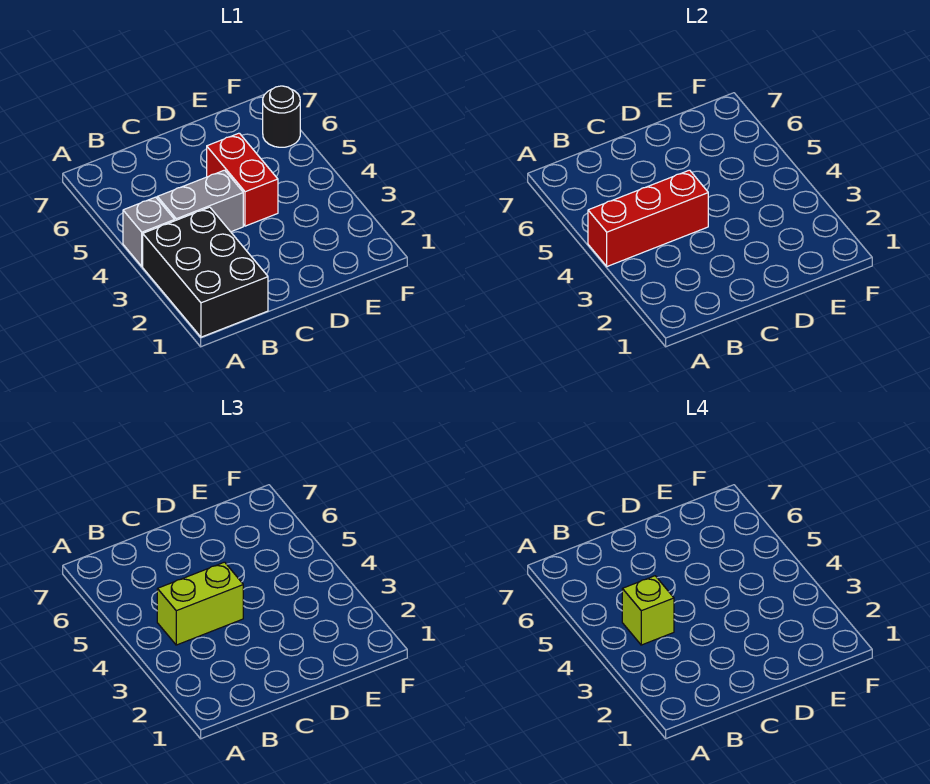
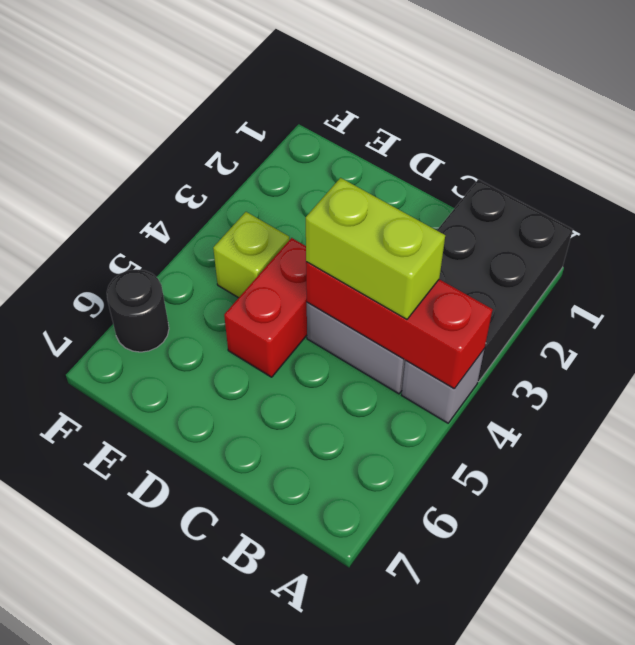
lime brick B4 level 4 -> lime brick E4 level 1

